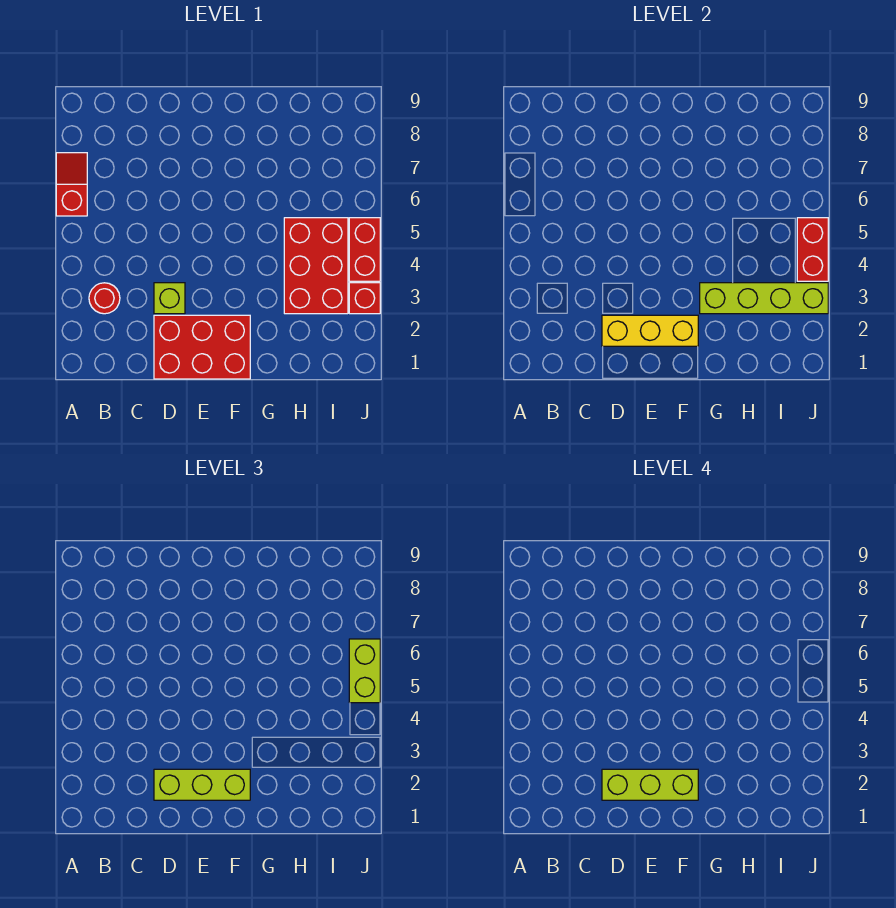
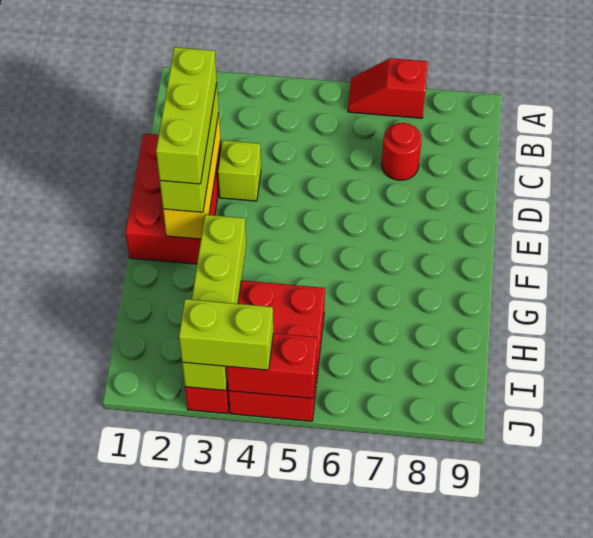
red slope A6:A7 level 1 top 6 -> red slope A6:A7 level 1 top 7
red round brick B3 level 1 -> red round brick C7 level 1
lime brick J5:J6 level 3 -> lime brick J3:J4 level 3

